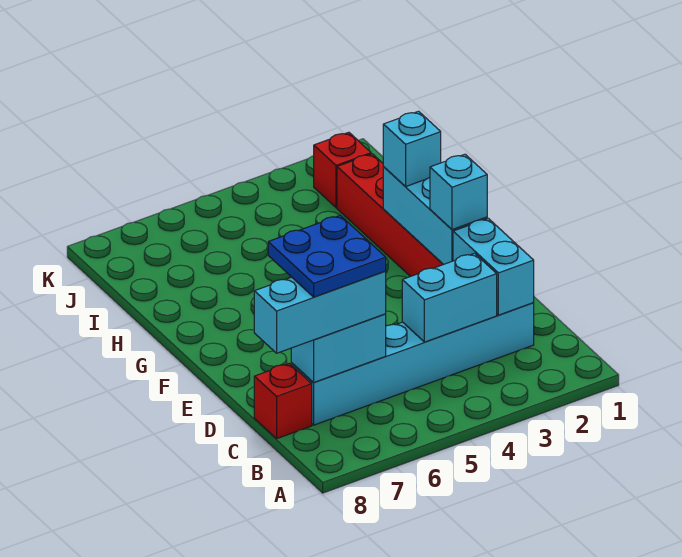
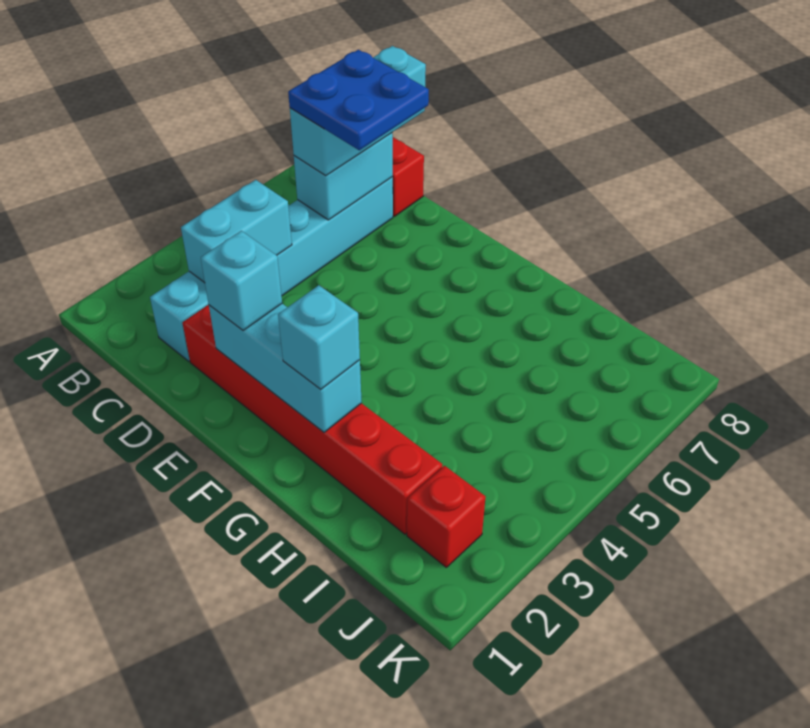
cyan brick C2:D2 level 2 -> none

